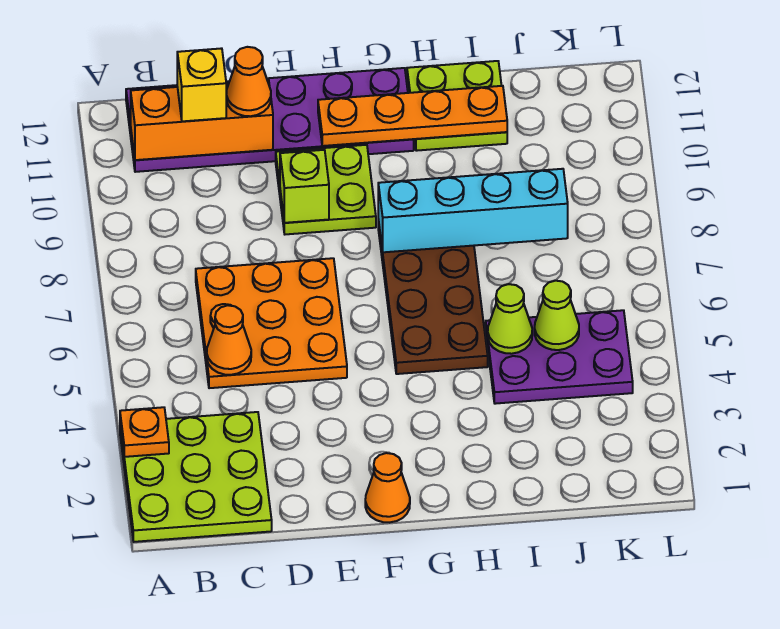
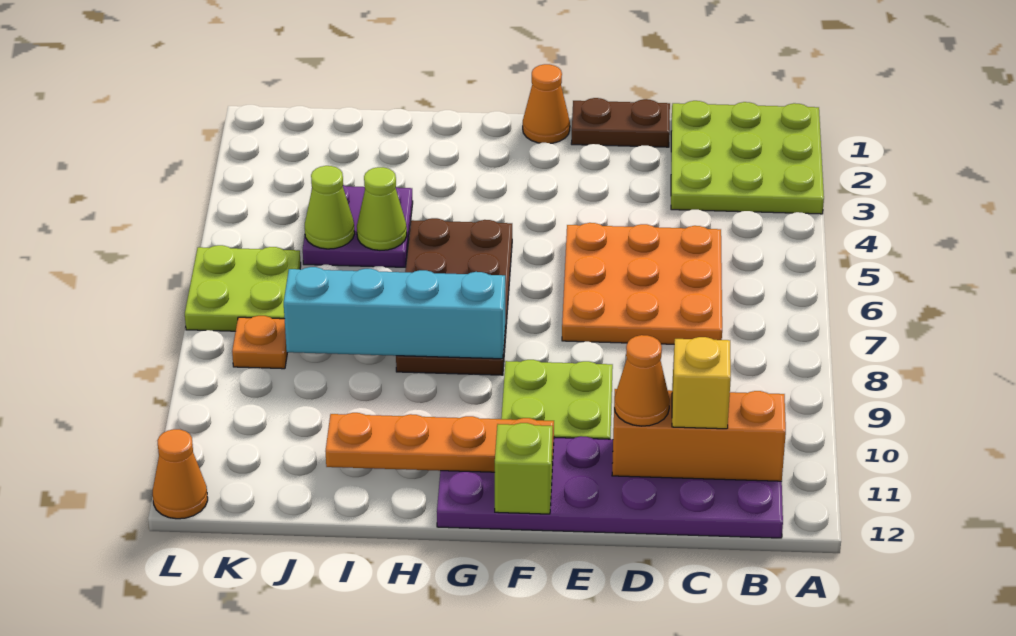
orange plate A3 level 2 -> orange plate K8 level 1
orange cone C5 level 2 -> orange cone L12 level 1
none -> brown plate D1:E1 level 1
lime brick E9 level 2 -> lime brick F12 level 2
lime plate H11:I12 level 1 -> lime plate K6:L7 level 1
purple plate I4:K5 level 1 -> purple plate I4:J5 level 1

